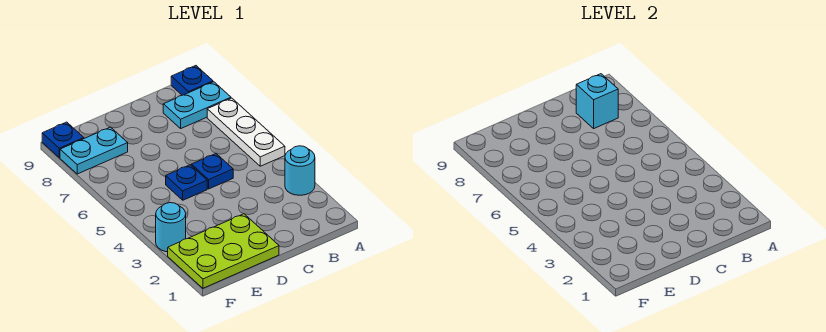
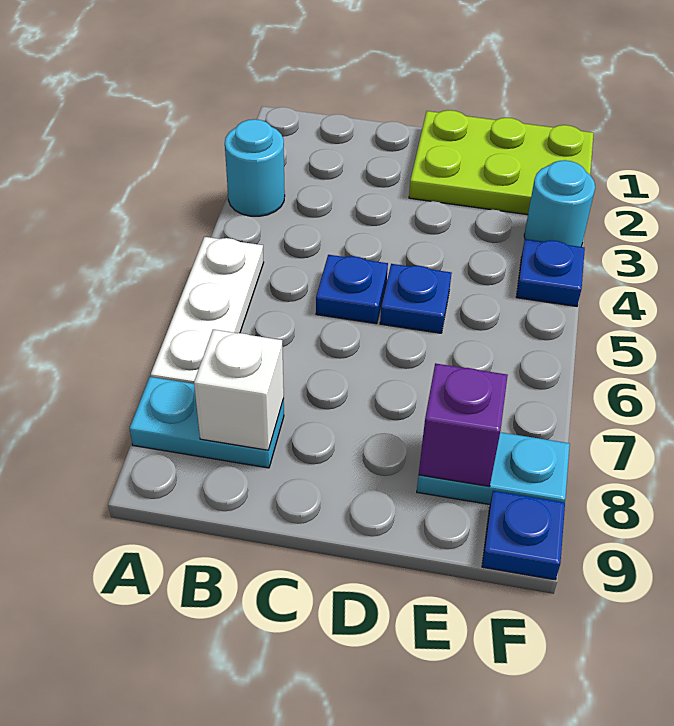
blue plate A9 level 1 -> blue plate F4 level 1
cyan brick B8 level 2 -> white brick B8 level 2
none -> purple brick E8 level 2

